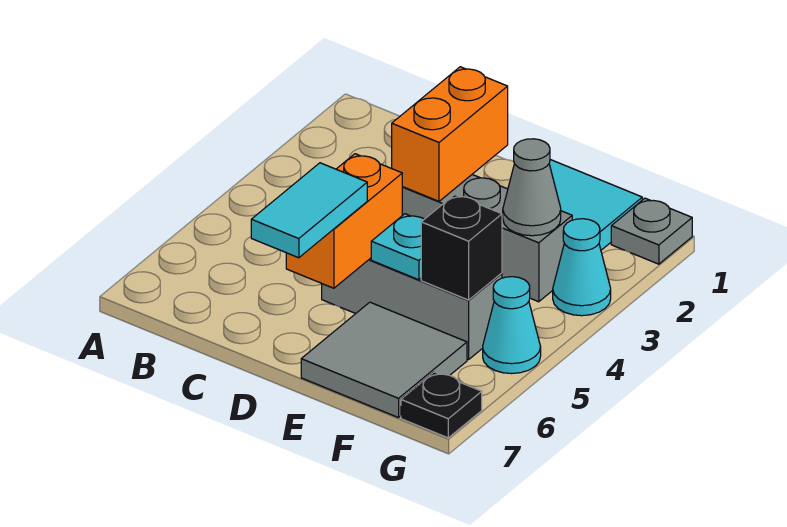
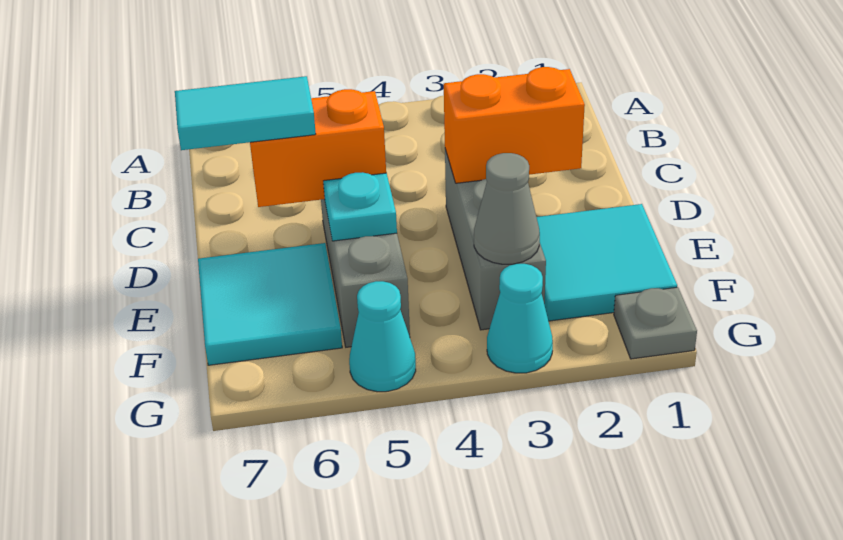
grey tile E6:F7 level 1 -> cyan tile E6:F7 level 1
black brick F5 level 2 -> none
black plate G7 level 1 -> none

